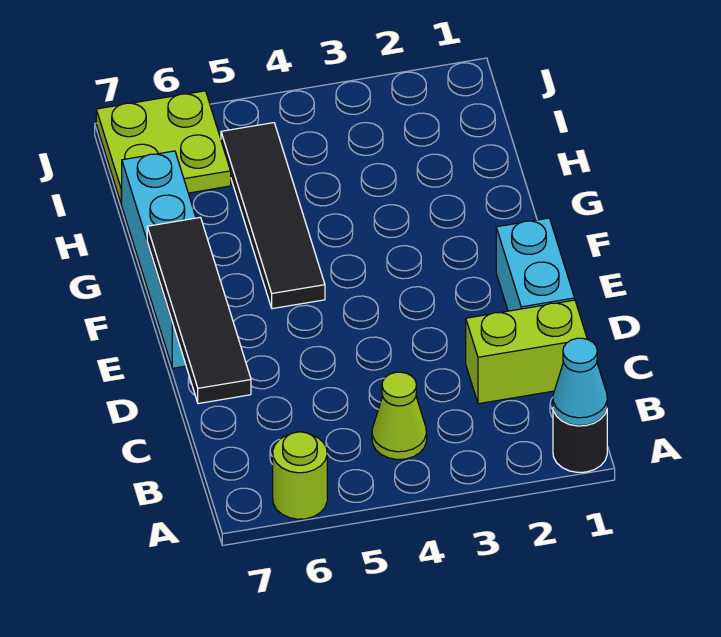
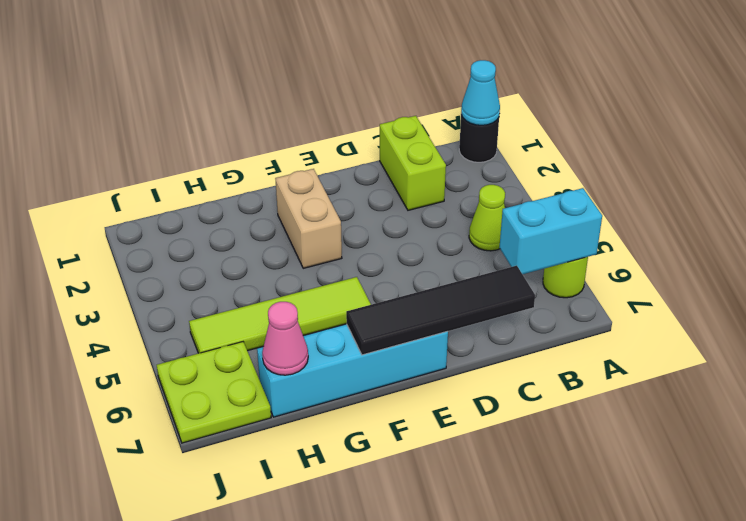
cyan brick D1:E1 level 1 -> cyan brick A6:B6 level 2
none -> tan brick F2:F3 level 1
black tile F5:I5 level 1 -> lime tile F5:I5 level 1
none -> pink cone H7 level 2

